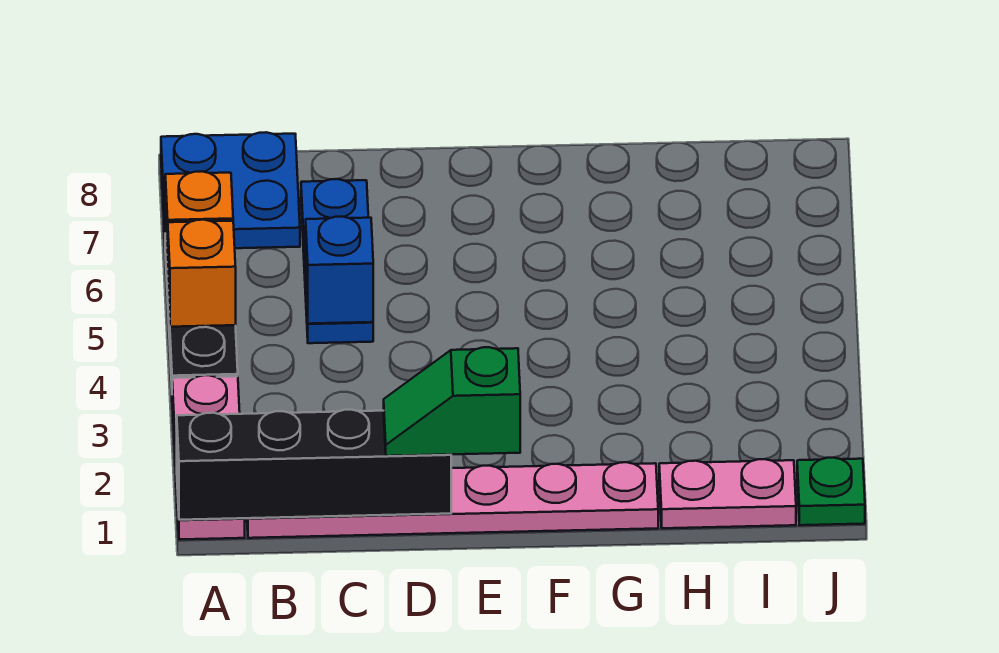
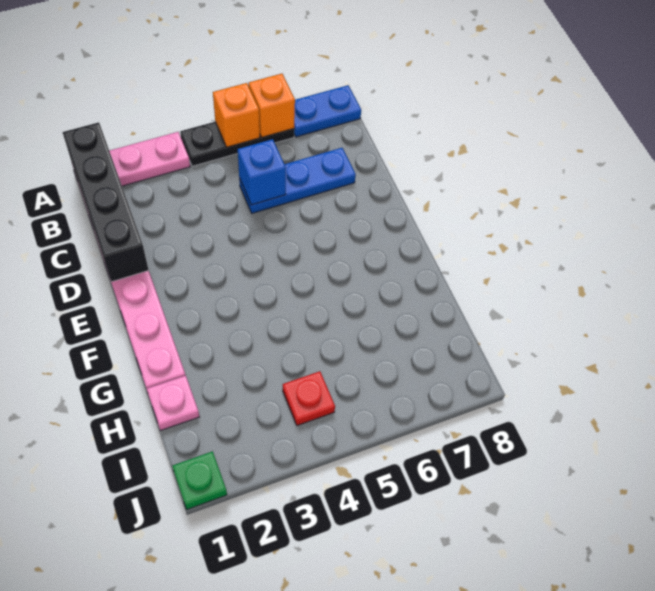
blue plate A7:B8 level 1 -> blue plate A7:A8 level 1
green slope D1:E1 level 3 top E -> none
pink plate H1:I1 level 1 -> pink plate H1 level 1
none -> red plate I4 level 1

